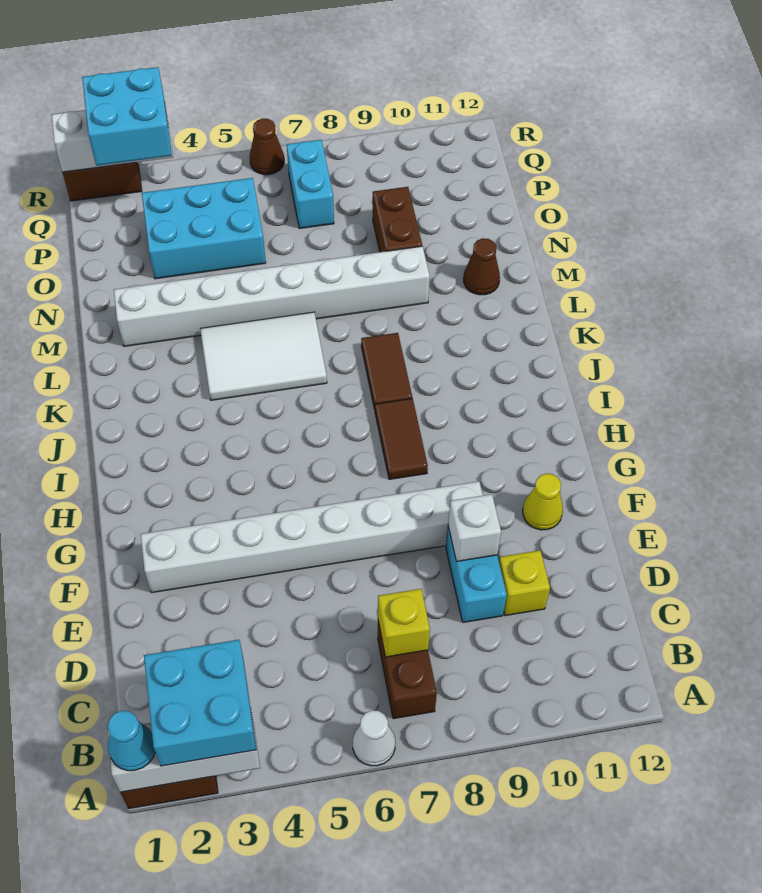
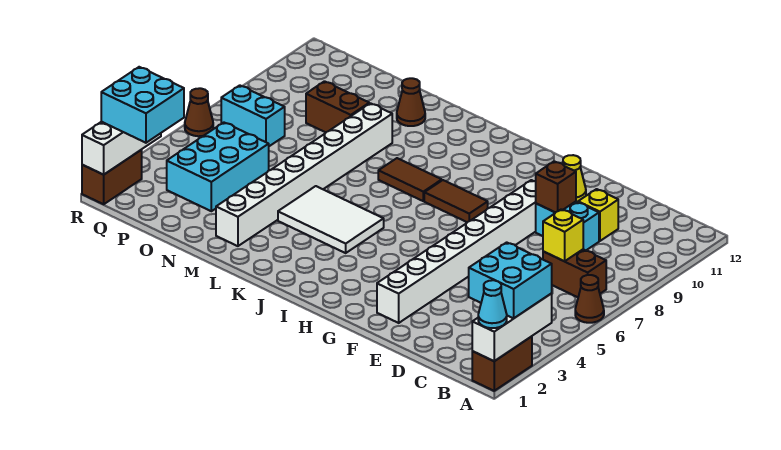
white cone A6 level 1 -> brown cone A6 level 1
white brick E9 level 2 -> brown brick E9 level 2
white tile K4:L6 level 1 -> white tile J4:L5 level 1

